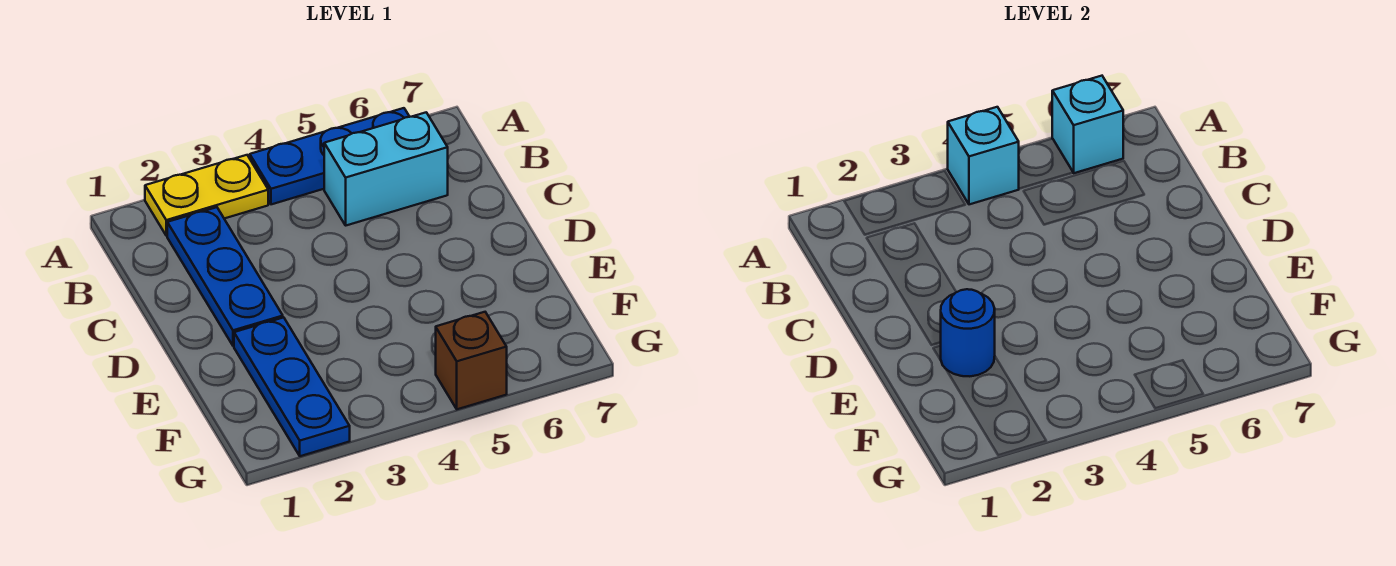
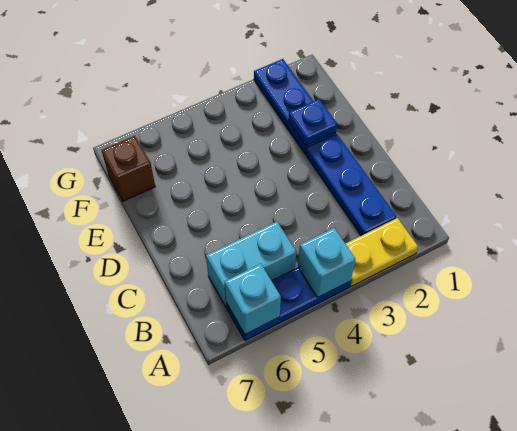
blue round brick E2 level 2 -> blue plate E2 level 2
brown brick G5 level 1 -> brown brick F7 level 1

